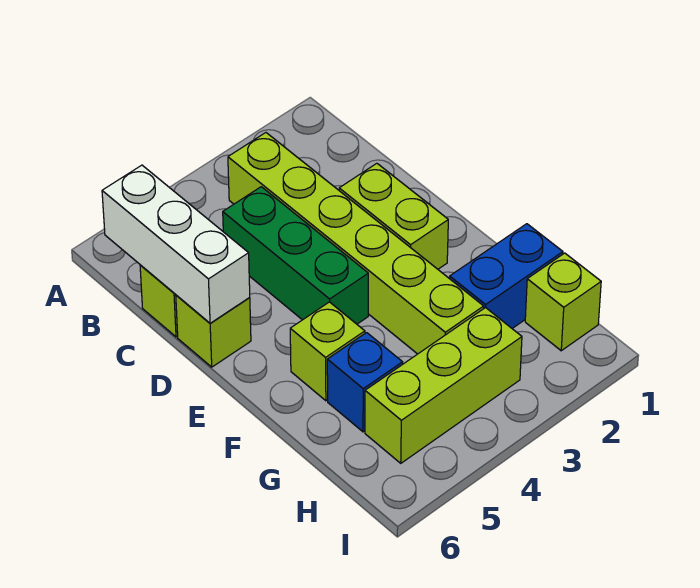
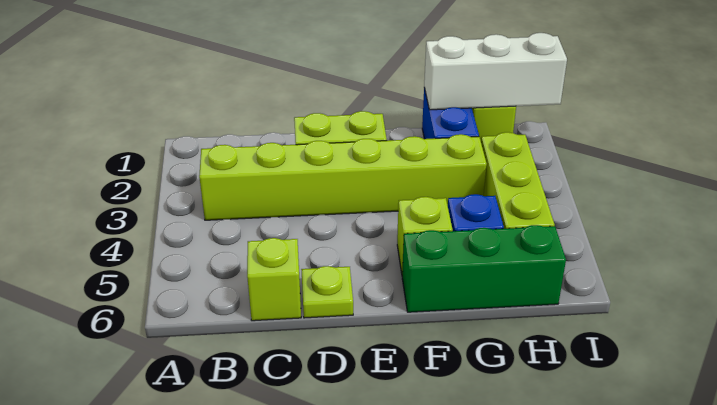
white brick B6:D6 level 2 -> white brick G1:I1 level 2
green brick C4:E4 level 1 -> green brick F6:H6 level 1
lime brick D6 level 1 -> lime plate D6 level 1

